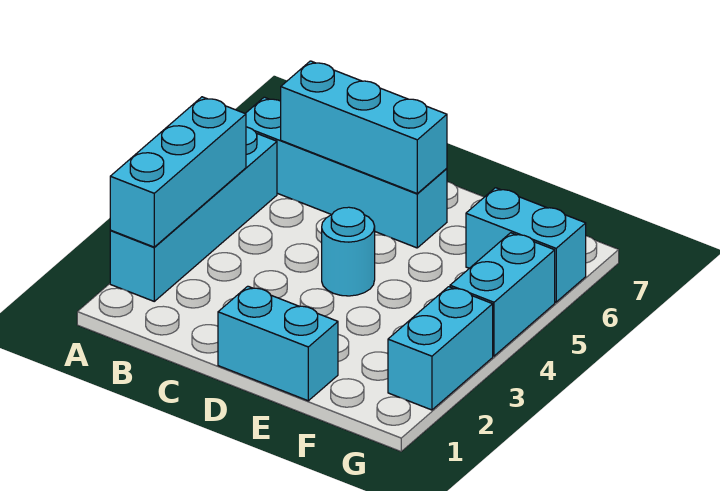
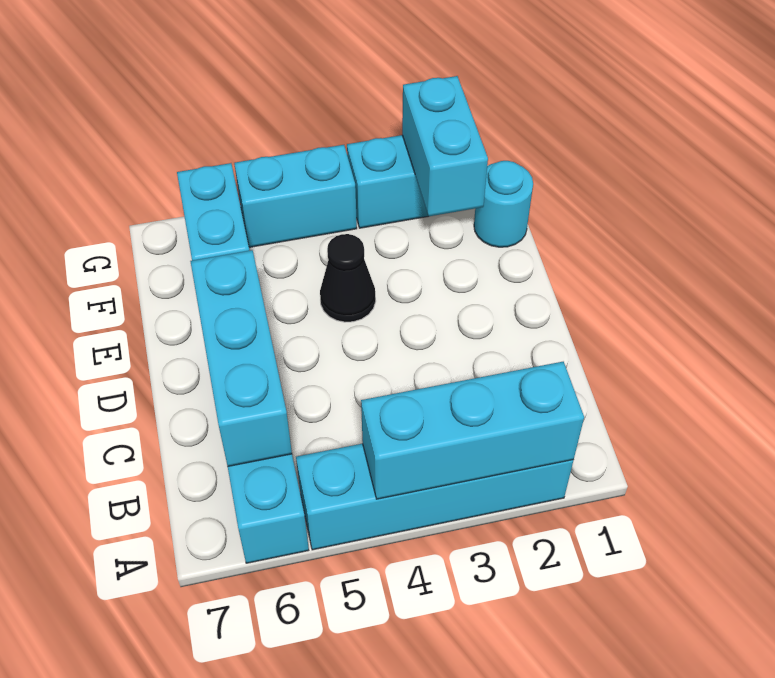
cyan brick D1:E1 level 1 -> cyan brick F2:G2 level 2
cyan round brick D4 level 1 -> cyan round brick F1 level 1
none -> black cone E4 level 1

